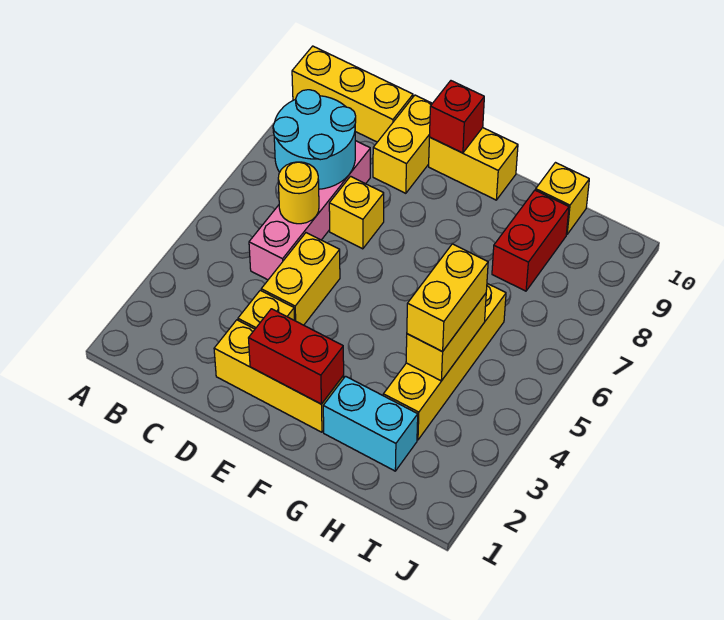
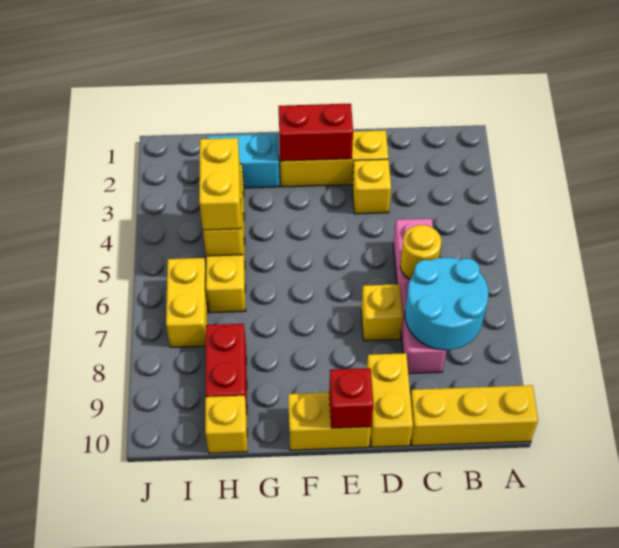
yellow brick D4:D5 level 1 -> yellow brick I6:I7 level 1

